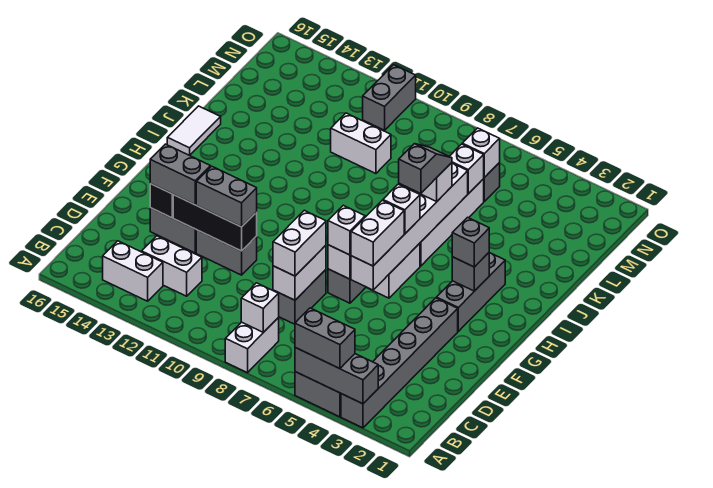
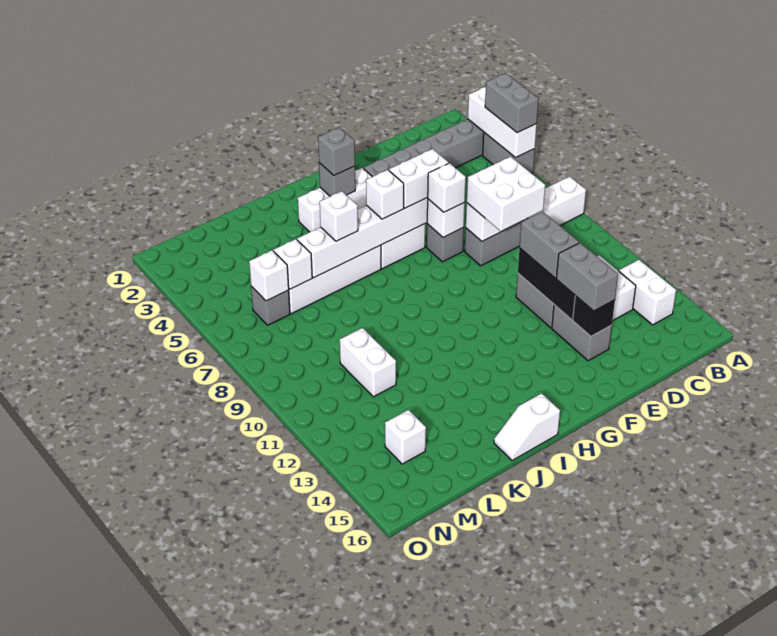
grey brick A3:A5 level 2 -> white brick A3:A5 level 2
white brick B8 level 2 -> white brick M14 level 1
white brick D8:E8 level 3 -> white brick D8:E9 level 3
grey brick G3:I3 level 1 -> white brick G3:I3 level 1
grey slope I6:J6 level 4 top I -> none
white tile I16:J16 level 1 -> white slope I16:J16 level 1 top I
grey brick N11:O11 level 1 -> none

